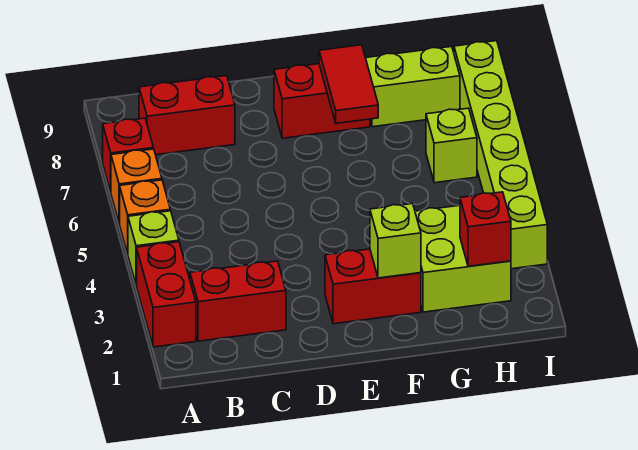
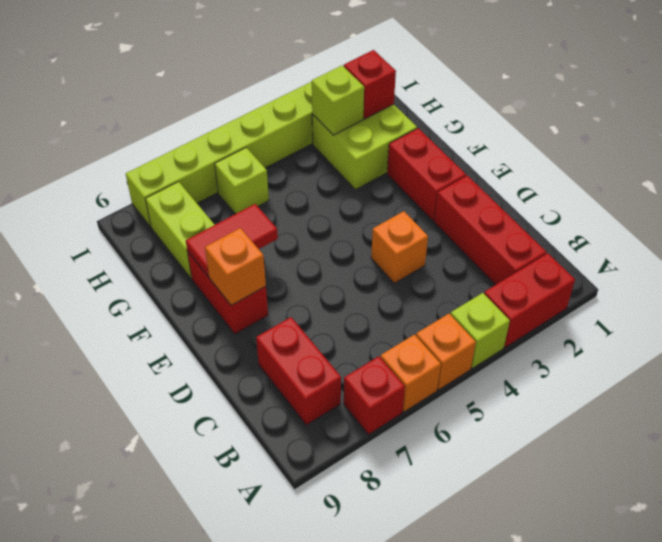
red brick B2:C2 level 1 -> red brick B2:D2 level 1
none -> orange brick D4 level 1
none -> orange brick E8 level 2
lime brick F2 level 2 -> lime brick H3 level 2

